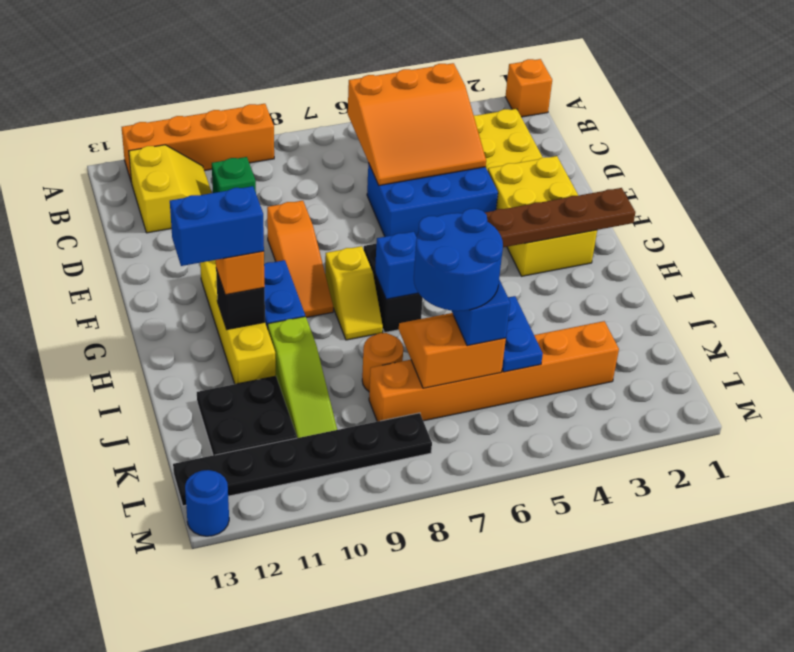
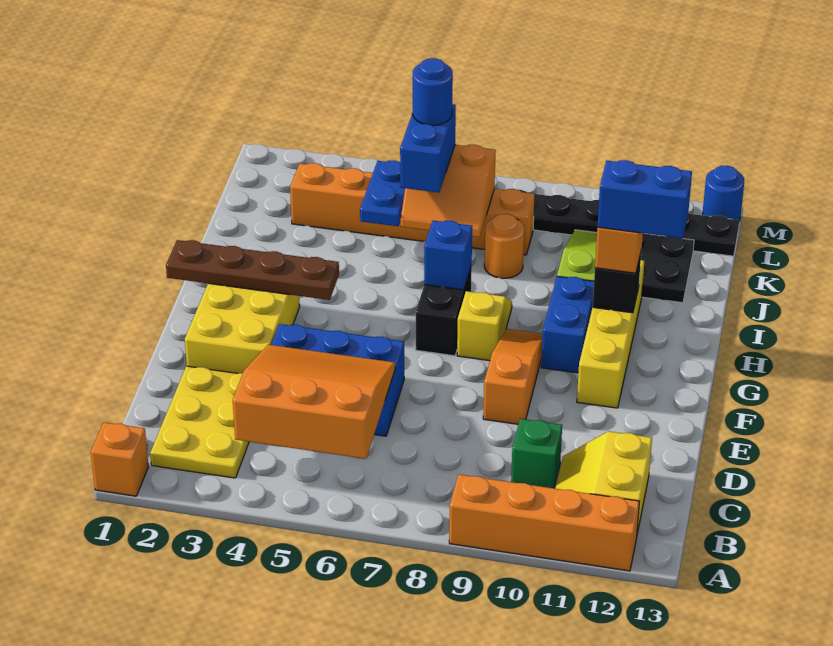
blue round brick J6:K7 level 4 -> blue round brick K6 level 4

